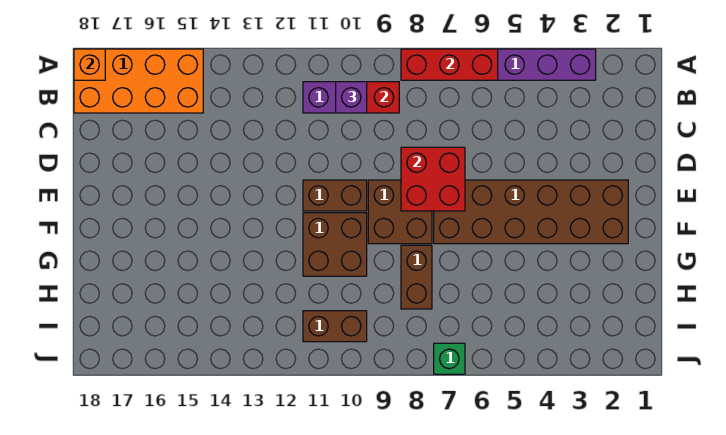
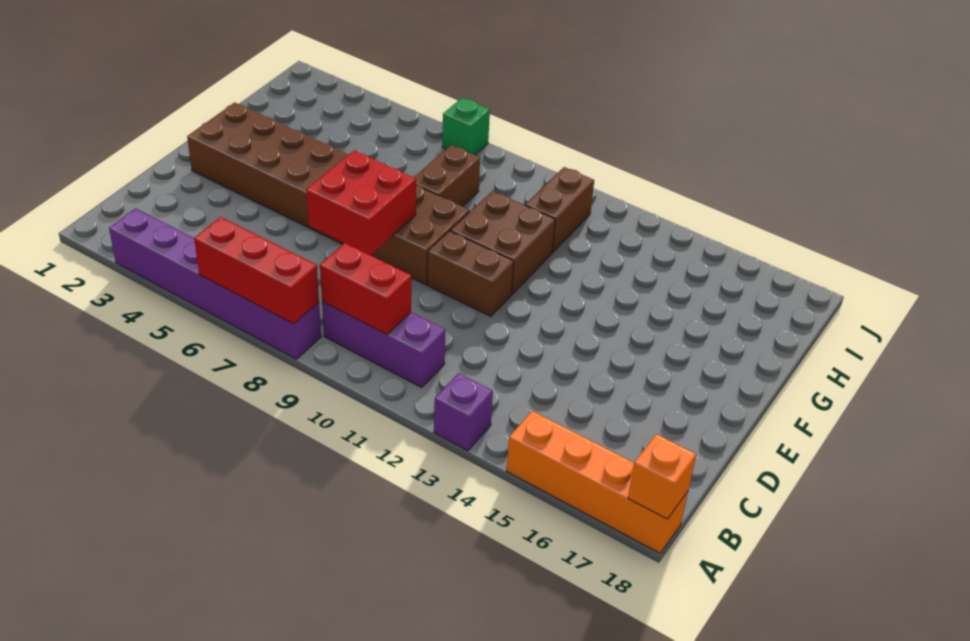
orange brick A15:B18 level 1 -> orange brick A15:A18 level 1
purple brick B10 level 3 -> purple brick A13 level 1
brown brick I10:I11 level 1 -> brown brick H11:I11 level 1

